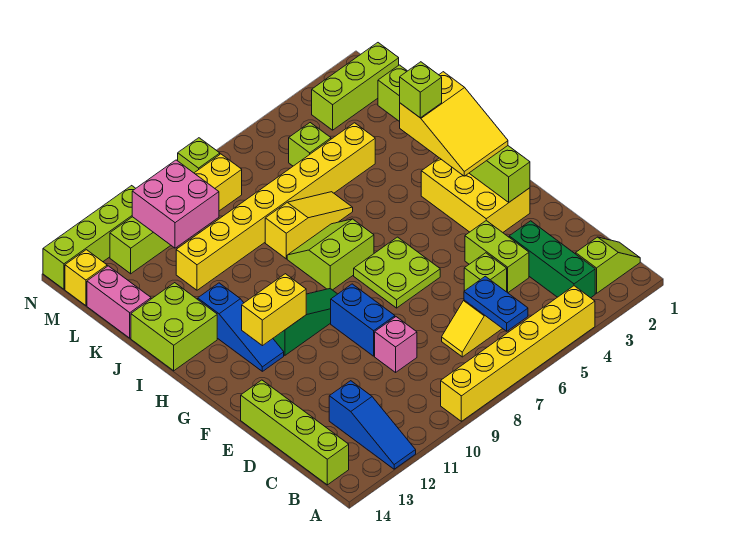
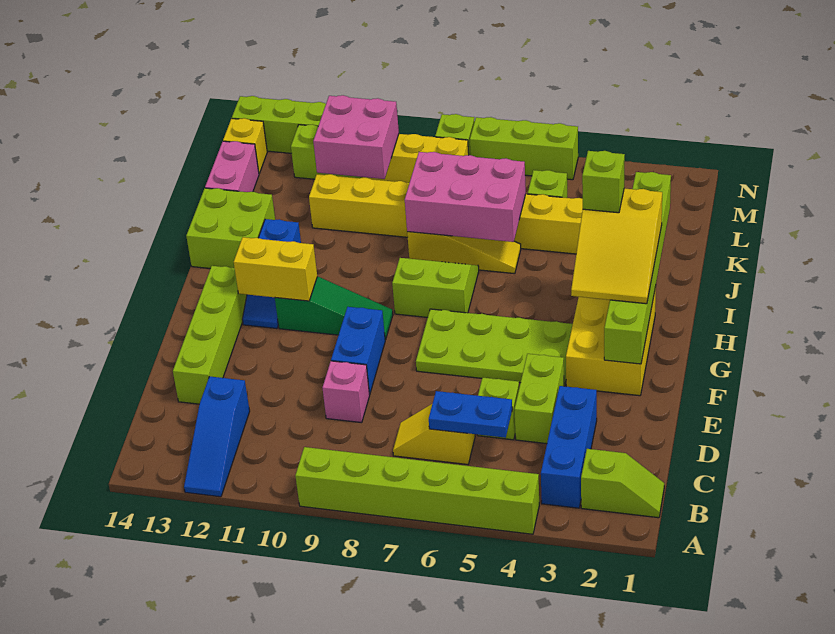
yellow brick A4:A9 level 1 -> lime brick A4:A9 level 1
green brick B3:D3 level 1 -> blue brick B3:D3 level 1
blue plate B6:C6 level 2 -> blue plate C5:C6 level 2
lime brick B14:E14 level 1 -> lime brick D13:G13 level 1
lime plate F6:G7 level 1 -> lime plate F4:G7 level 1
none -> pink brick J6:K8 level 2
lime brick M1:M3 level 1 -> lime brick N5:N7 level 1

